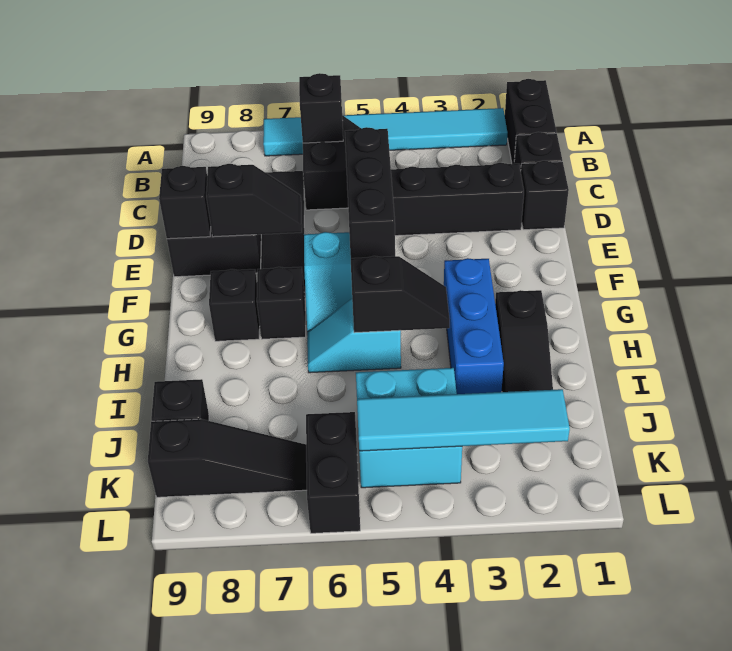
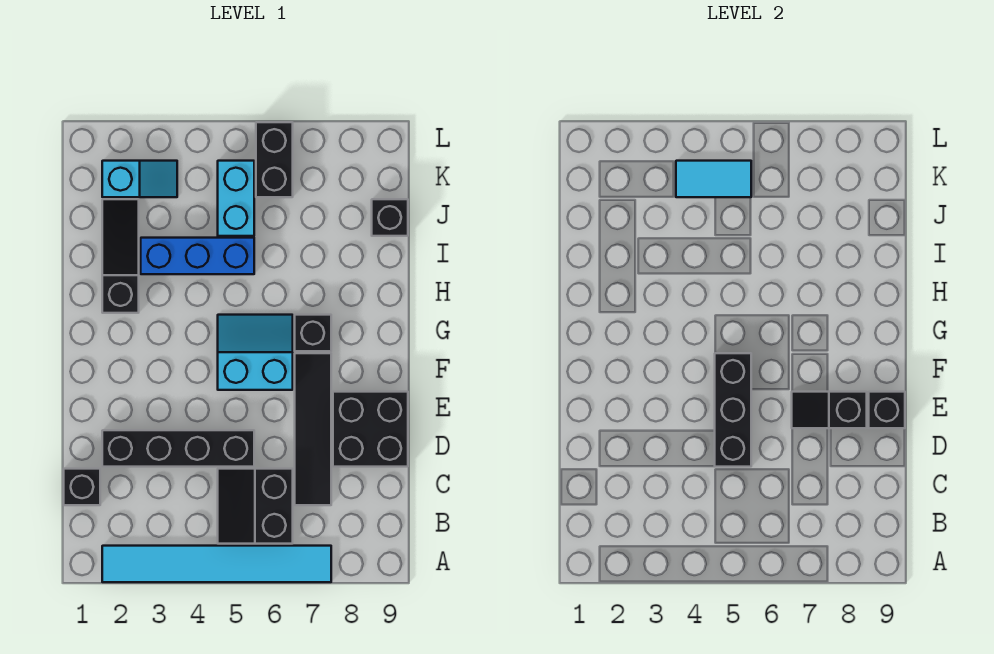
black brick A1:B1 level 1 -> none
black brick B6 level 2 -> none
black brick D1 level 1 -> none
blue brick G3:I3 level 1 -> blue brick I3:I5 level 1
black brick G8 level 1 -> none
black slope H4:H5 level 2 top 5 -> none
cyan slope H5:H6 level 1 top 5 -> cyan slope K2:K3 level 1 top 2
cyan brick J4:K5 level 1 -> cyan brick J5:K5 level 1
cyan tile K2:K5 level 2 -> cyan tile K4:K5 level 2
black slope K7:K9 level 1 top 9 -> none

